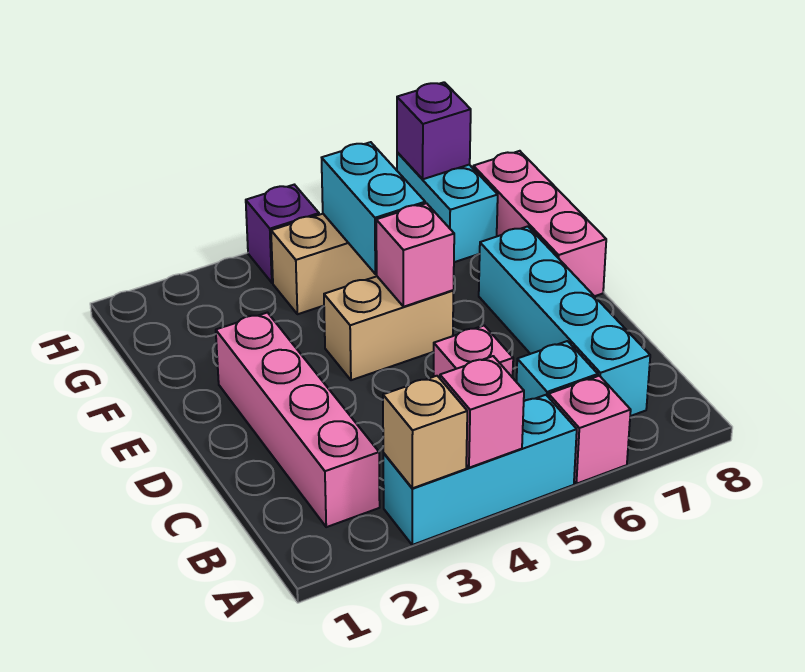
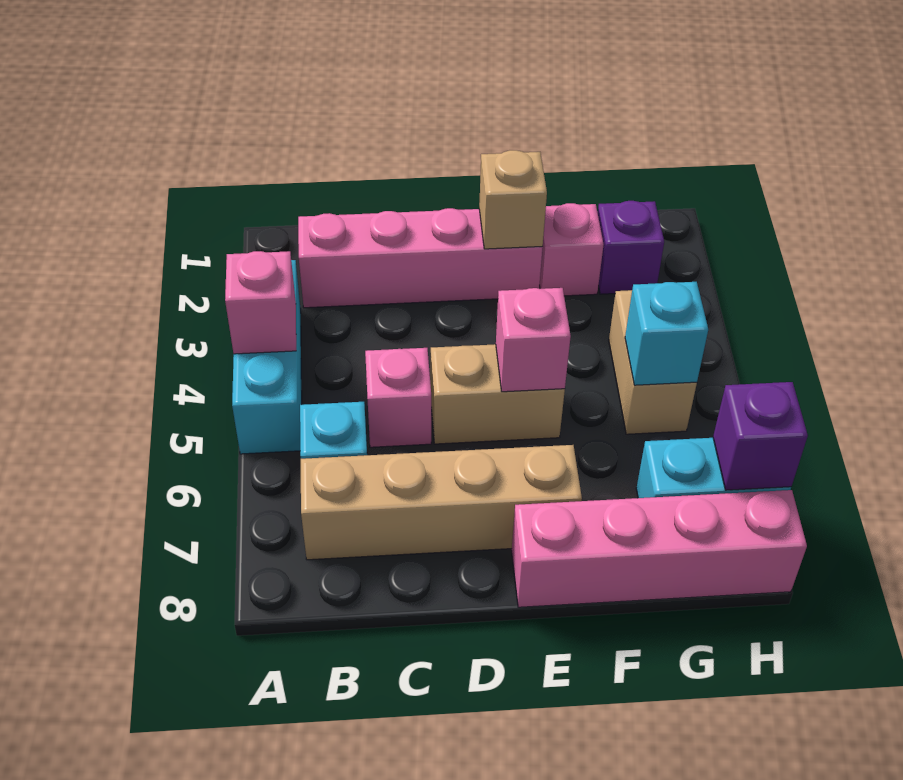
tan brick A3 level 2 -> tan brick E2 level 2
pink brick A6 level 1 -> pink brick F2 level 1
cyan brick B7:E7 level 1 -> tan brick B7:E7 level 1
tan brick E4:E5 level 1 -> tan brick D5:E5 level 1
pink brick E8:G8 level 1 -> pink brick E8:H8 level 1
cyan brick F5:G5 level 2 -> cyan brick G5 level 2
purple brick H4 level 1 -> purple brick G2 level 1

